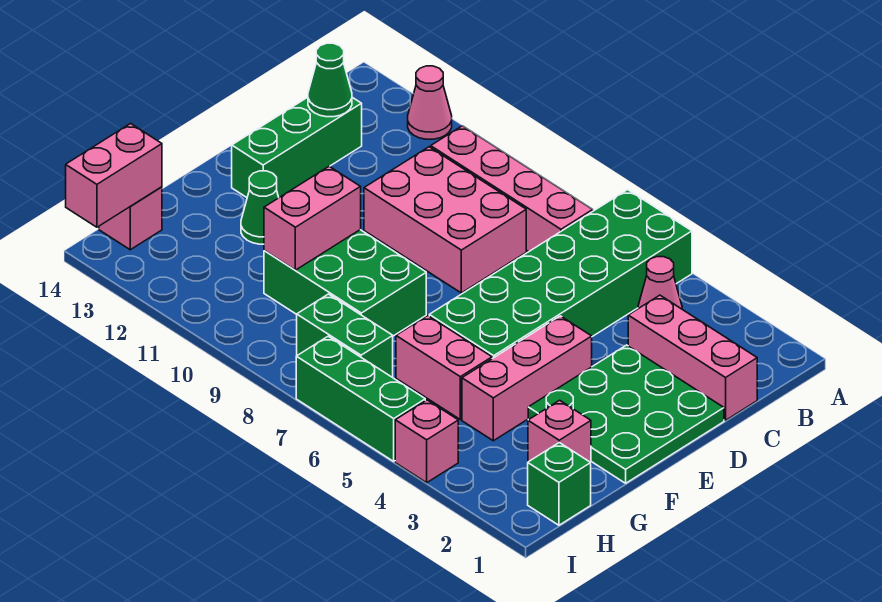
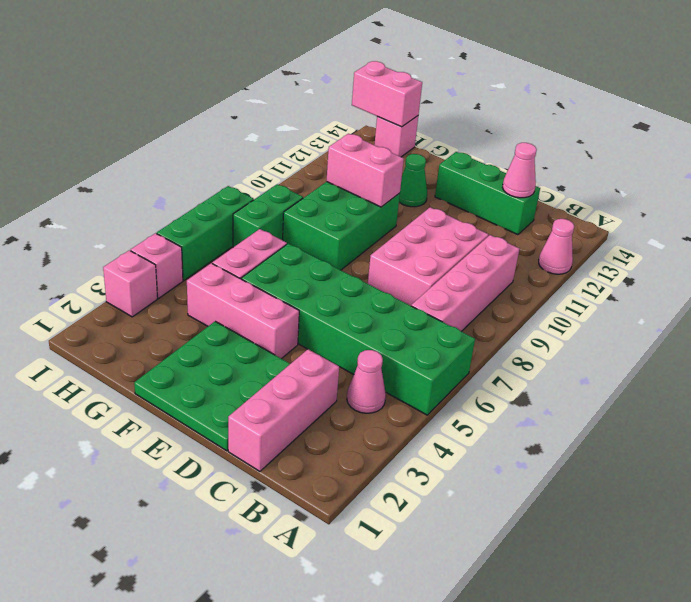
green cone C13 level 2 -> pink cone C13 level 2
pink brick G2 level 1 -> pink brick I3 level 1
green brick H1 level 1 -> none

